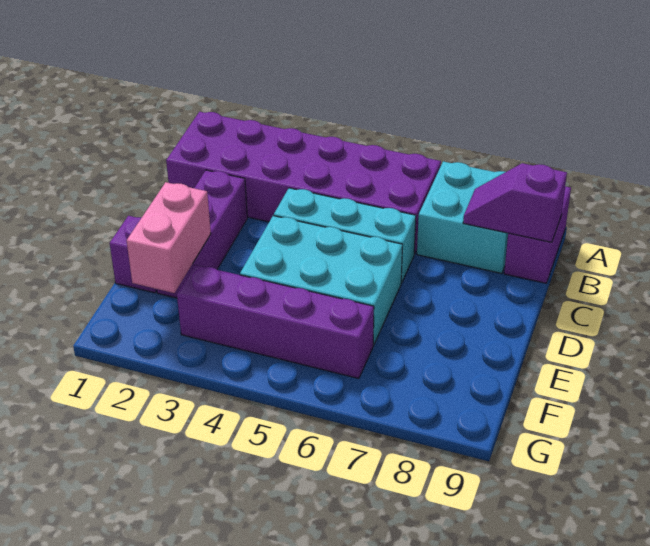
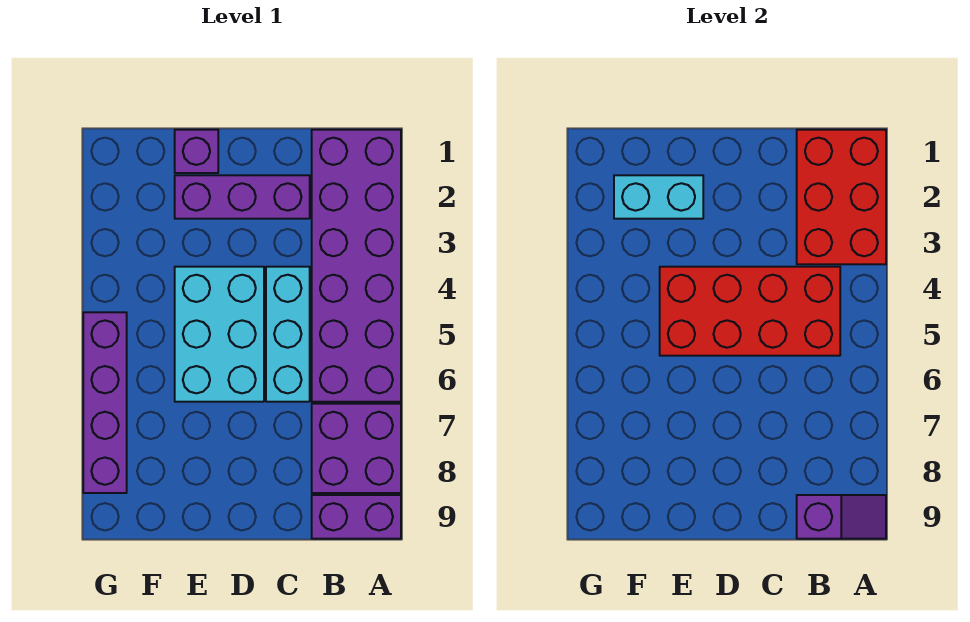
none -> red brick A1:B3 level 2
cyan brick A7:B8 level 1 -> purple brick A7:B8 level 1
none -> red brick B4:E5 level 2
purple slope B8:B9 level 2 top 9 -> purple slope A9:B9 level 2 top B
pink brick E2:F2 level 2 -> cyan brick E2:F2 level 2
purple brick F3:F6 level 1 -> purple brick G5:G8 level 1

